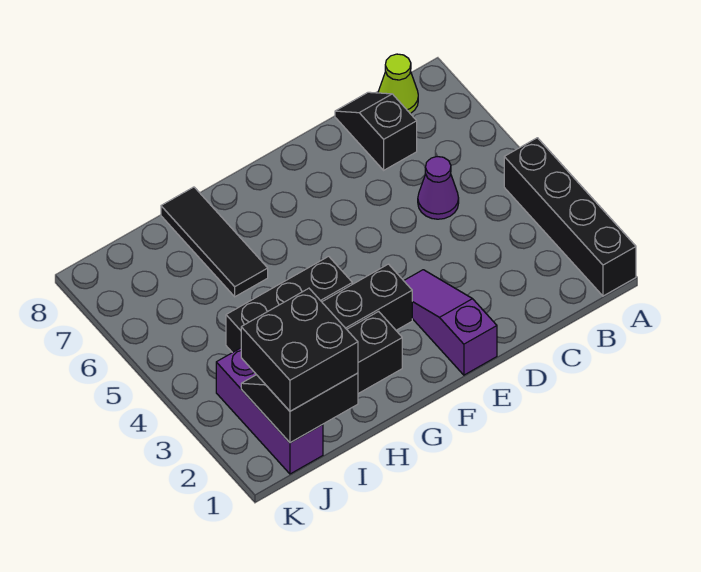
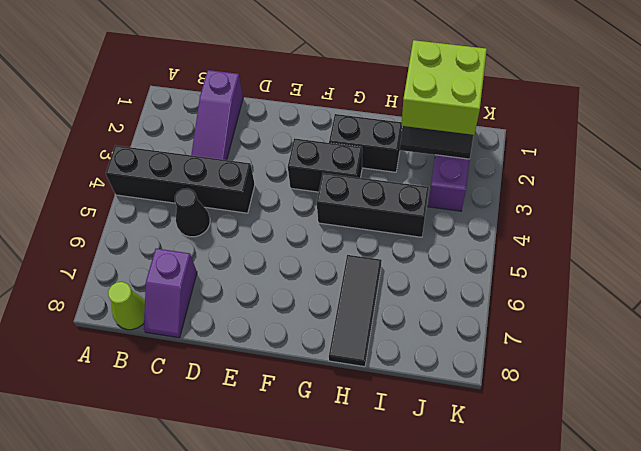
black brick A1:A4 level 1 -> black brick A4:D4 level 1
purple cone C5 level 1 -> black cone C5 level 1
black slope C7:C8 level 1 top 7 -> purple slope C7:C8 level 1 top 7
purple slope E1:E3 level 1 top 1 -> purple slope C1:C3 level 1 top 1
black brick I1:J2 level 3 -> lime brick I1:J2 level 3

